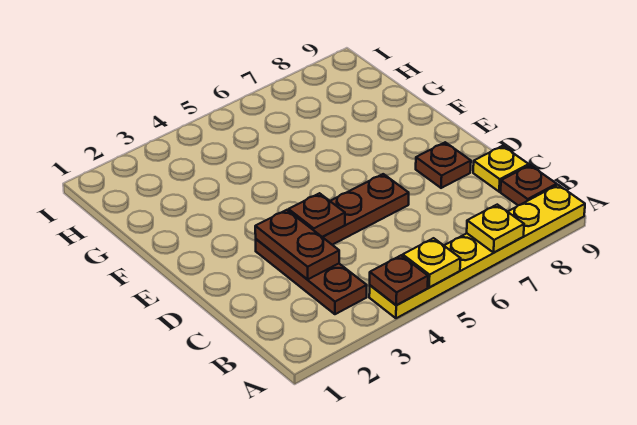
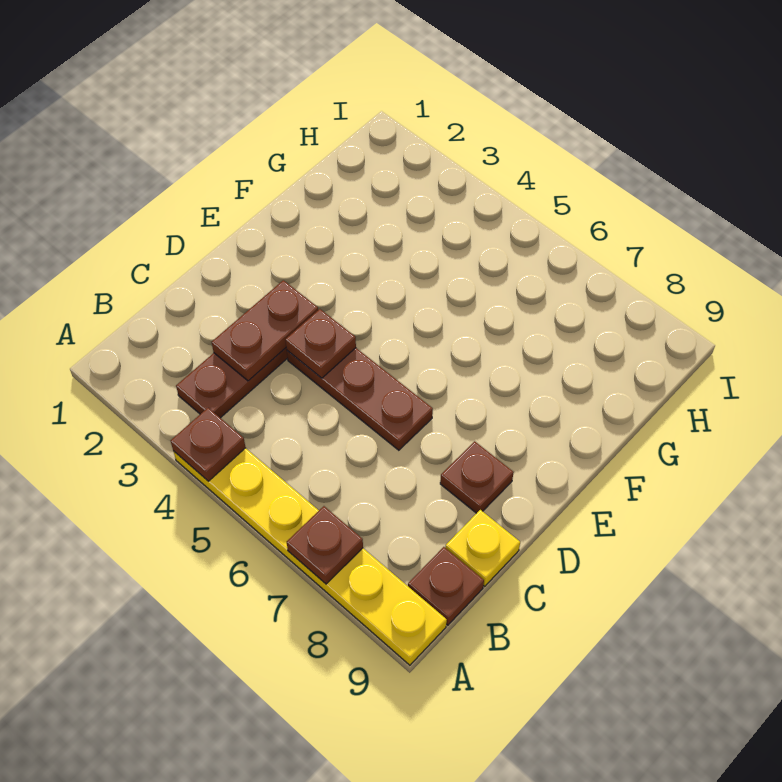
yellow plate A5 level 2 -> none
yellow plate A7 level 2 -> brown plate A7 level 2

